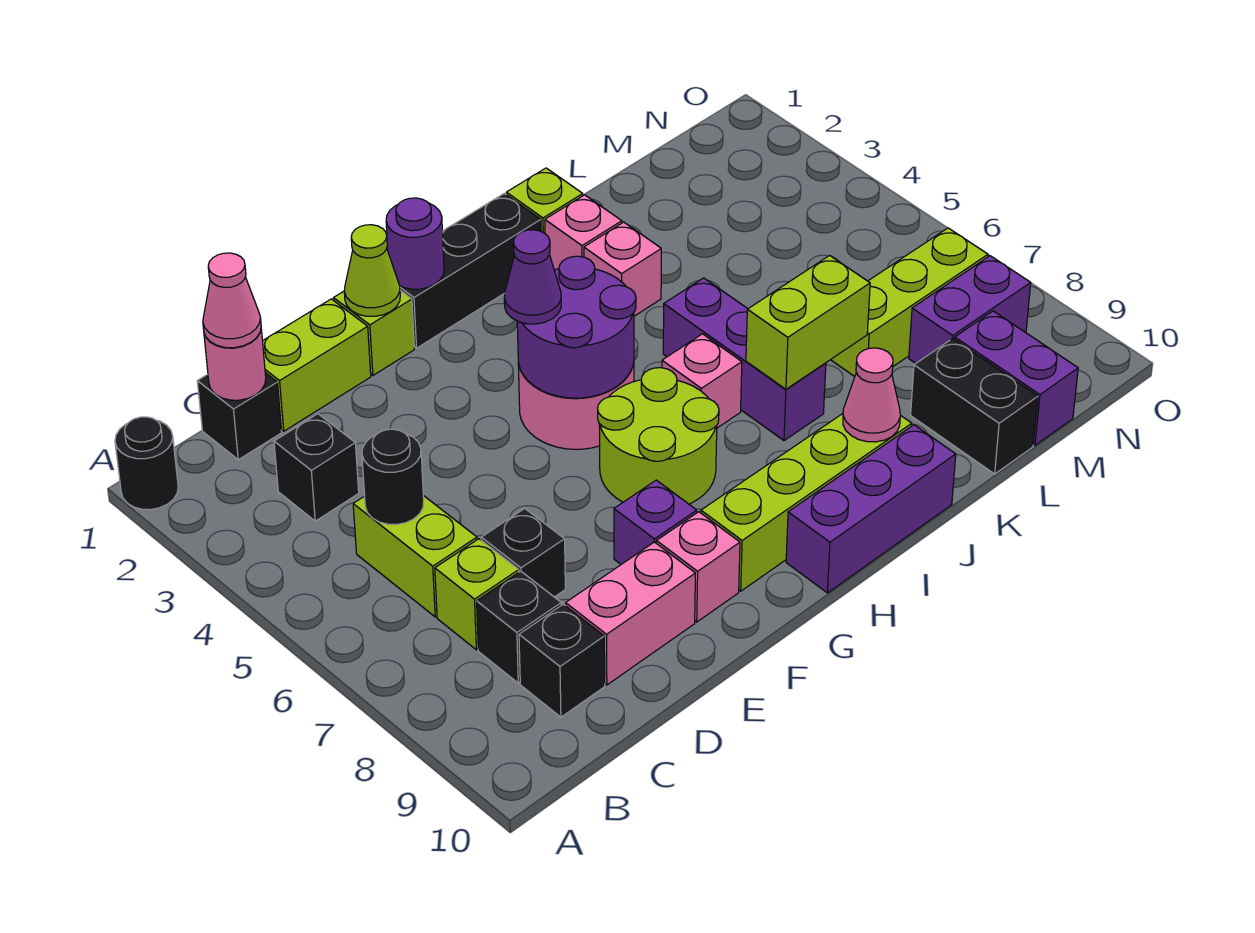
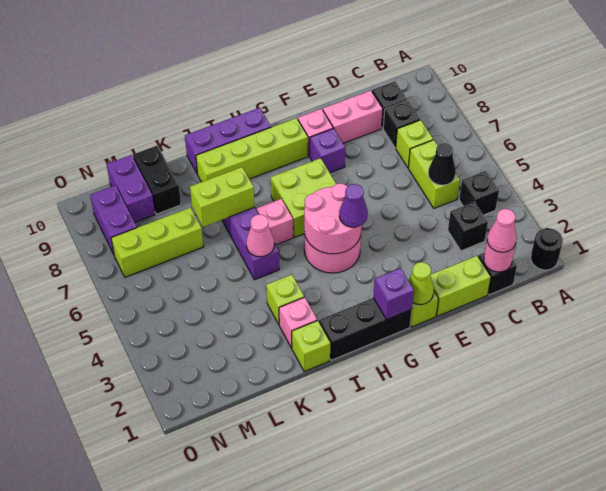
black round brick C5 level 2 -> black cone C5 level 2
black brick D7 level 1 -> black brick B4 level 1
purple round brick G1 level 2 -> purple brick G1 level 2
purple round brick G4:H5 level 2 -> pink round brick G4:H5 level 2
lime round brick G6:H7 level 1 -> lime brick G6:H7 level 1
pink brick J3 level 1 -> lime brick J3 level 1
pink cone J9 level 2 -> pink cone J5 level 2
purple brick M8:N8 level 1 -> purple brick N8:N9 level 1

